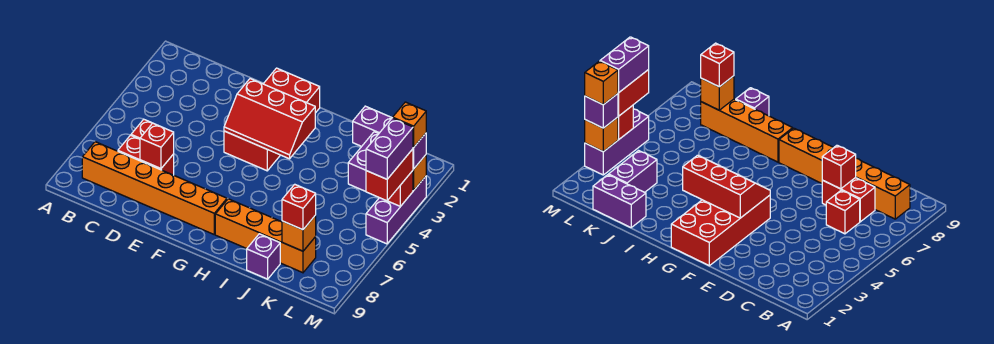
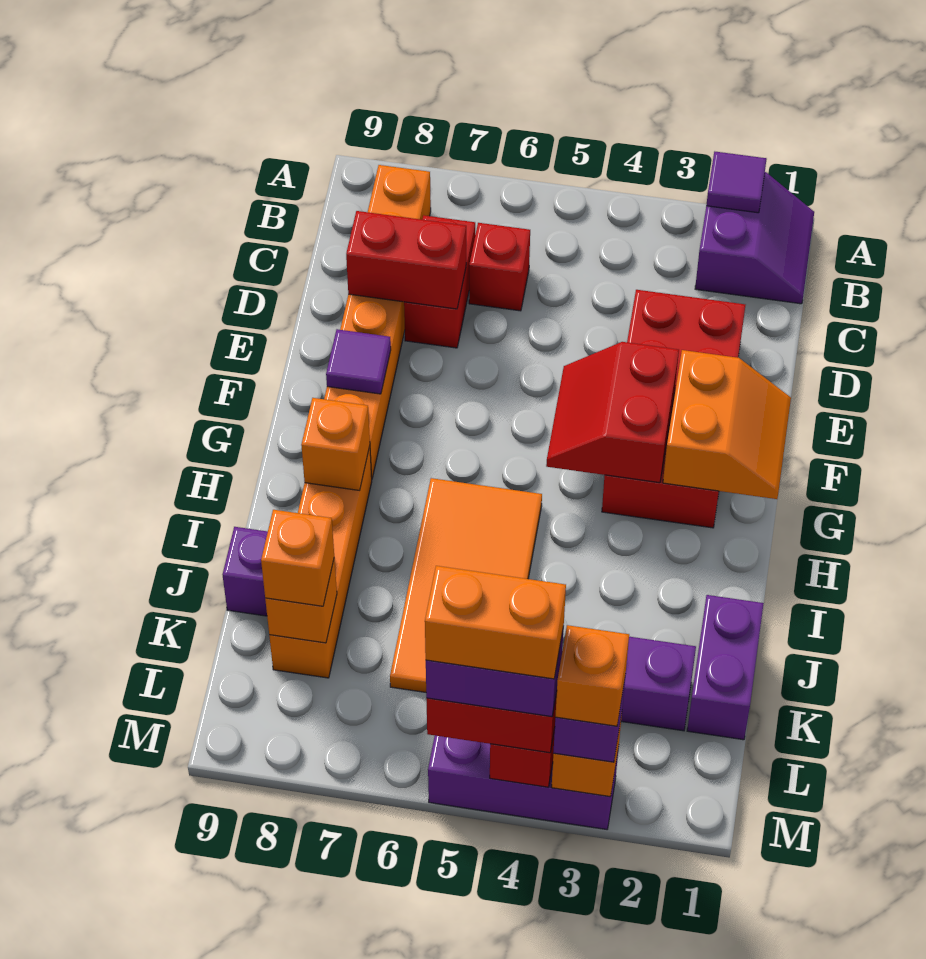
none -> purple slope A1:B2 level 1 top 2
none -> purple tile A2 level 2
red brick D7 level 2 -> red brick D7:D8 level 2
red brick F1:G4 level 1 -> red brick D2:G3 level 1
none -> orange slope F1:G2 level 2 top 2
red slope F3:H4 level 2 top 3 -> red slope F3:G4 level 2 top 3
none -> purple tile F8 level 2
none -> orange tile H5:K6 level 1
none -> orange brick H8 level 2
red brick K8 level 3 -> orange brick K8 level 3
none -> orange brick M4:M5 level 5

